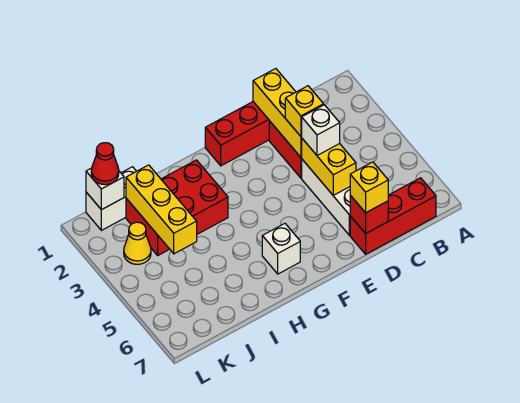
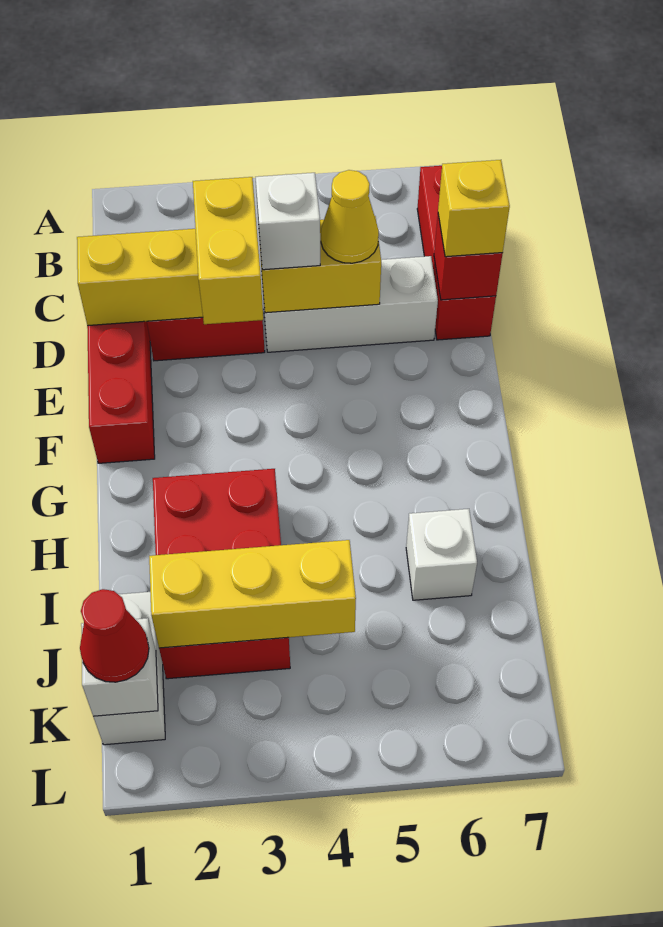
yellow brick D3 level 3 -> yellow brick D3:E3 level 3
white brick G6 level 1 -> white brick I6 level 1
yellow cone K3 level 1 -> yellow cone D5 level 3

